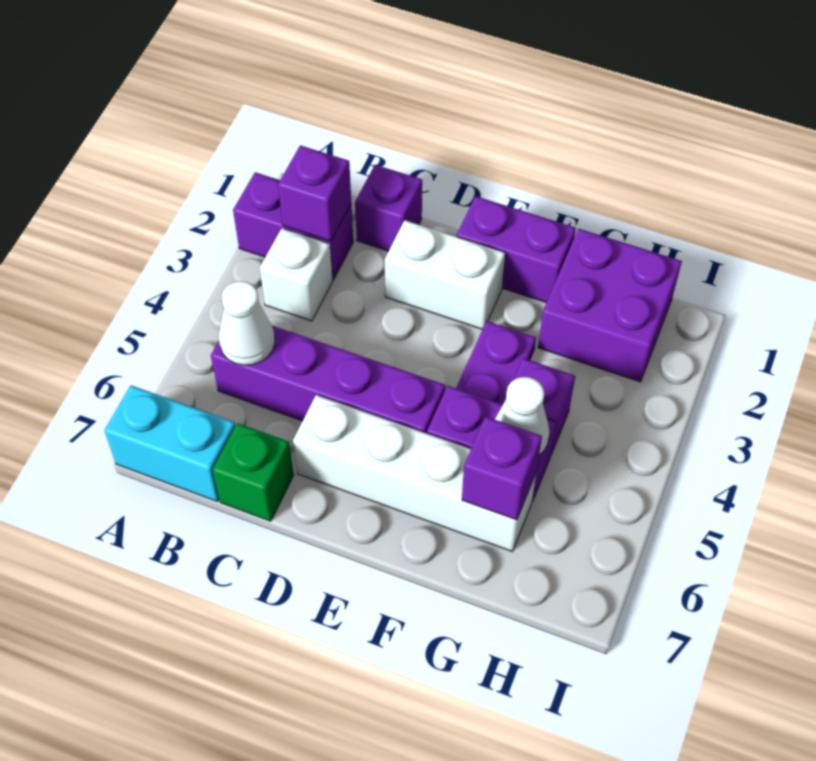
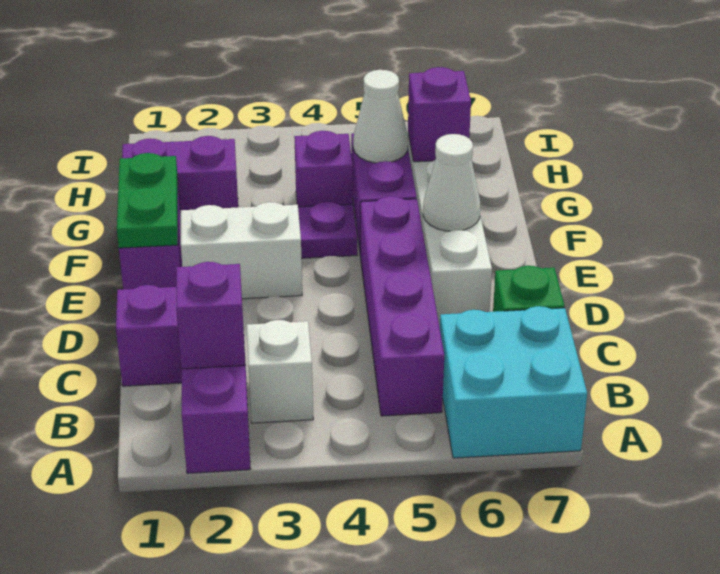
cyan brick A7:B7 level 1 -> cyan brick A6:B7 level 1
white cone B5 level 2 -> white cone E6 level 2
white brick D2:E2 level 1 -> white brick E2:E3 level 1
none -> green plate E1:F1 level 2
purple brick G1:H2 level 1 -> purple brick G1:G2 level 1

